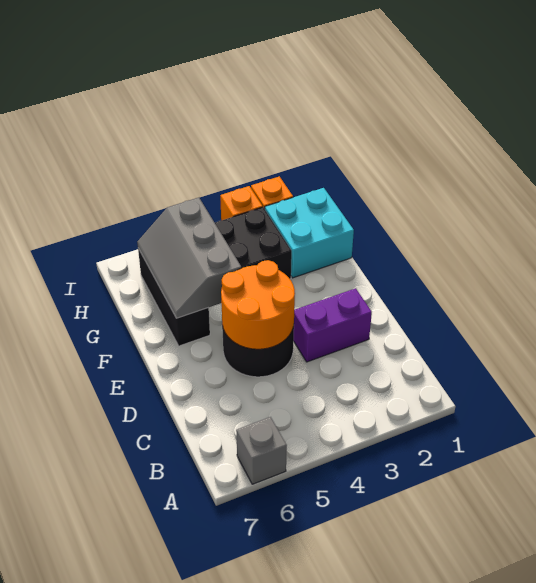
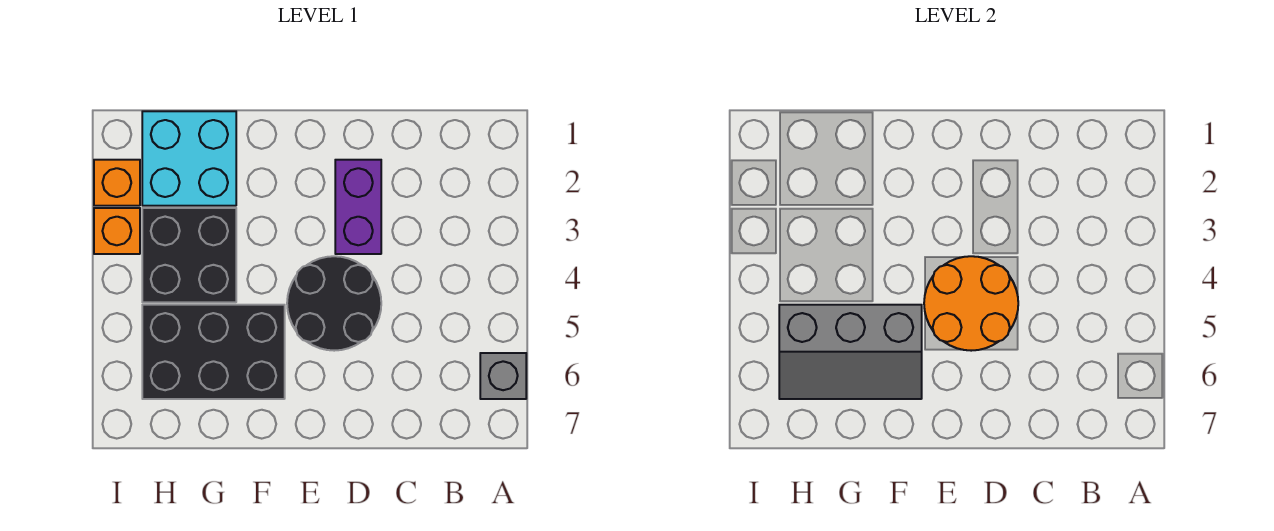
black brick F6:H6 level 1 -> black brick F5:H6 level 1

